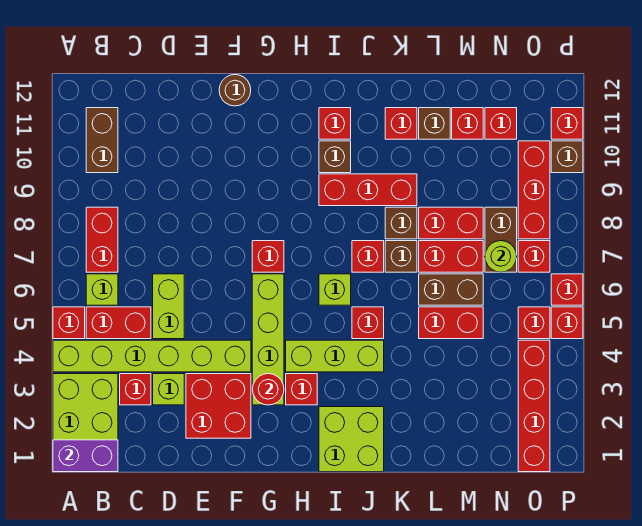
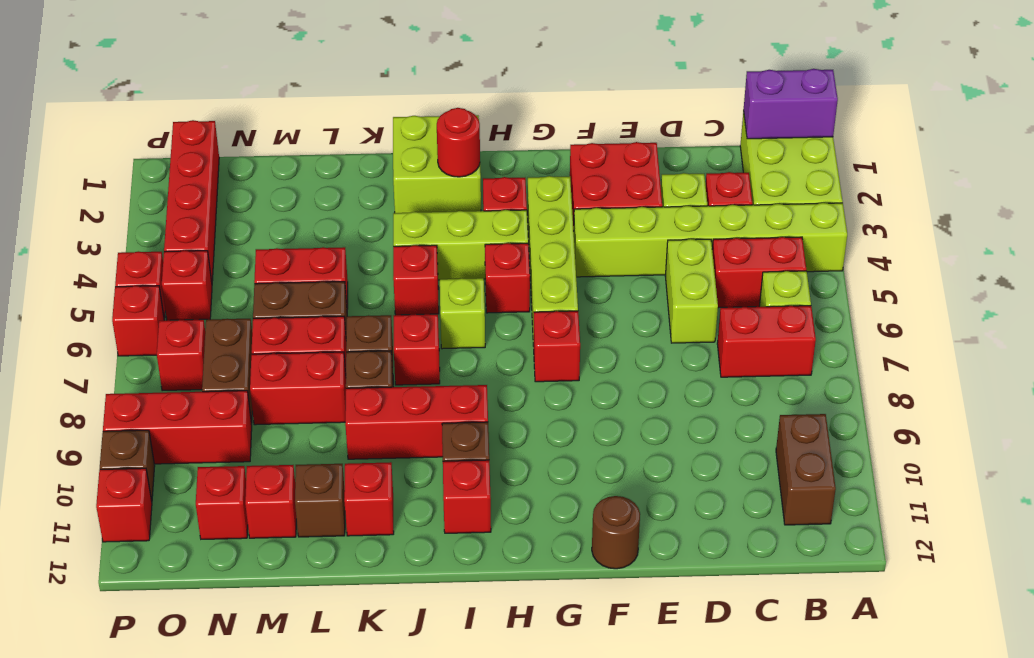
red brick A5 level 1 -> red brick H5 level 1
red brick B7:B8 level 1 -> red brick B7:C7 level 1
red round brick G3 level 2 -> red round brick I2 level 2
lime round brick N7 level 2 -> none
red brick O8:O10 level 1 -> red brick N9:P9 level 1

